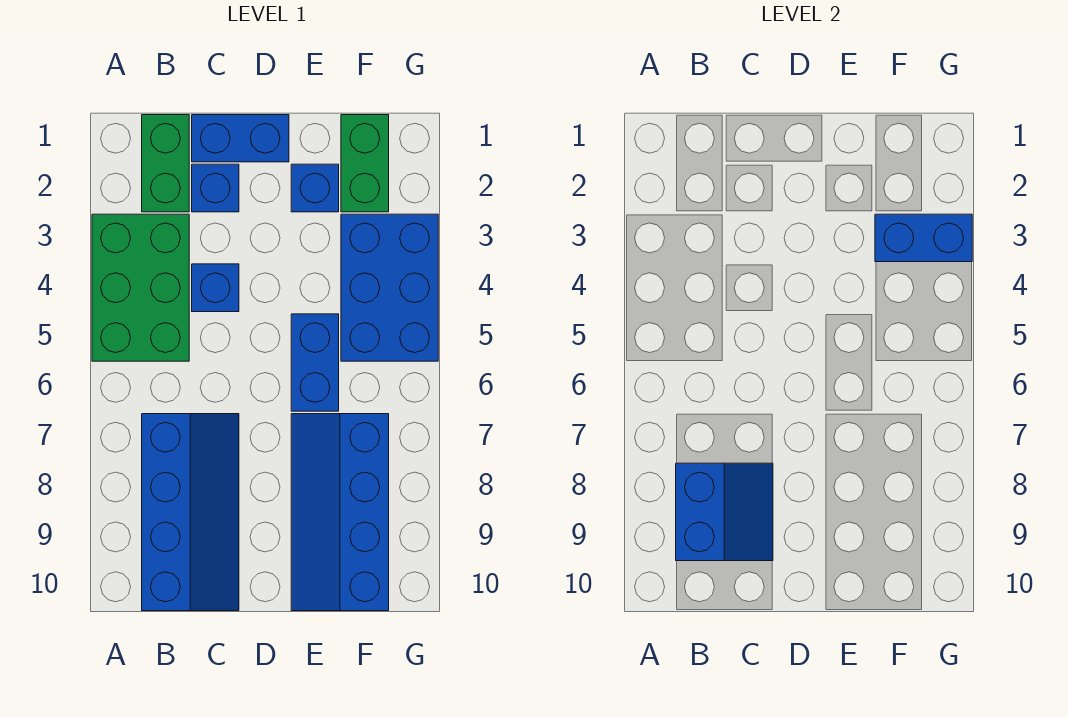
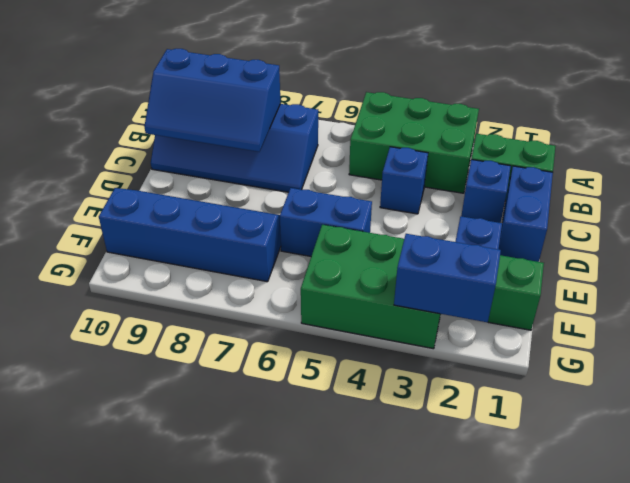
blue slope B8:C9 level 2 top B -> blue slope B8:C10 level 2 top B
blue brick F3:G5 level 1 -> green brick F3:G5 level 1
blue brick F3:G3 level 2 -> blue brick G2:G3 level 2

